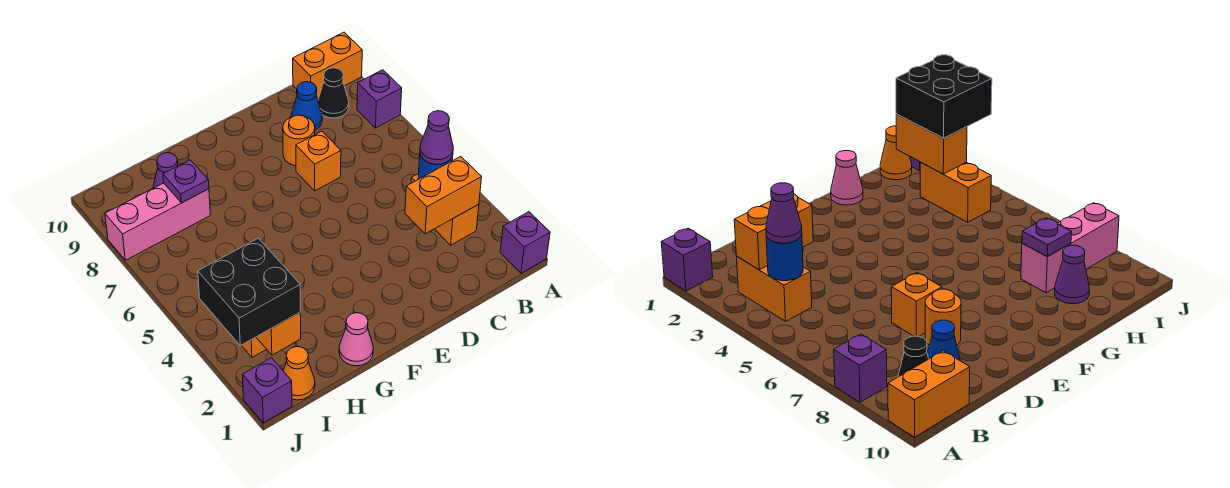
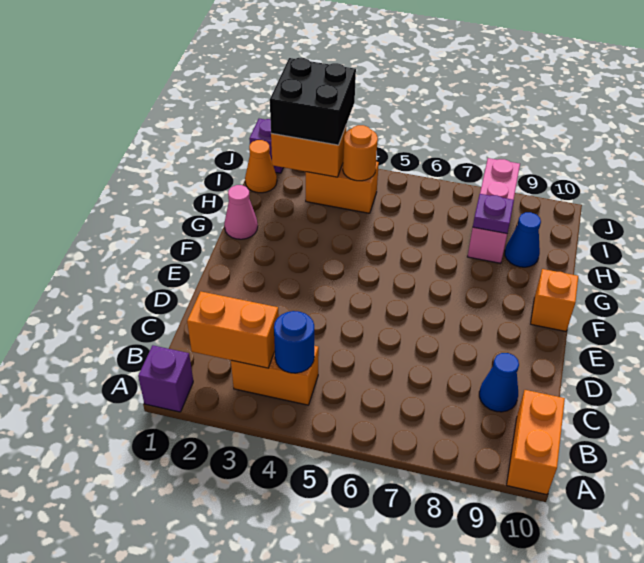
purple brick A8 level 1 -> none
orange brick B3:C3 level 2 -> orange brick B2:B3 level 2
purple cone B4 level 3 -> none
black cone B9 level 1 -> none
orange brick D7 level 1 -> orange brick F10 level 1
orange round brick D8 level 1 -> orange round brick I4 level 2
purple cone H9 level 1 -> blue cone H9 level 1

